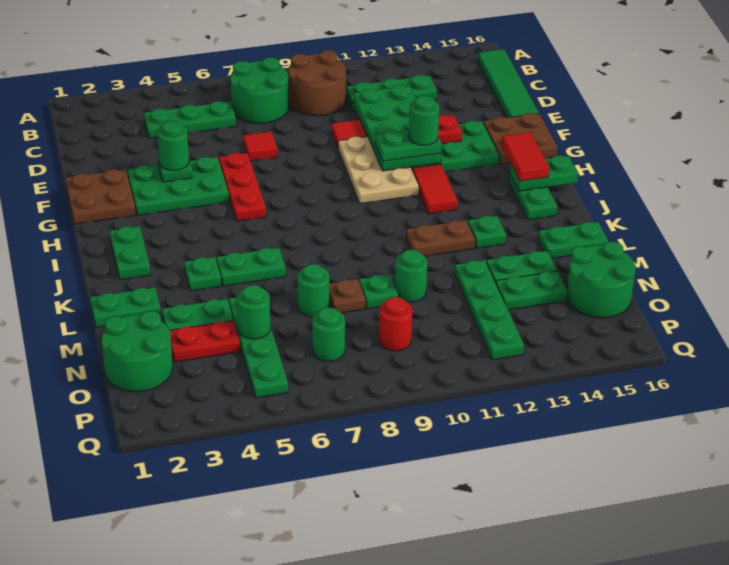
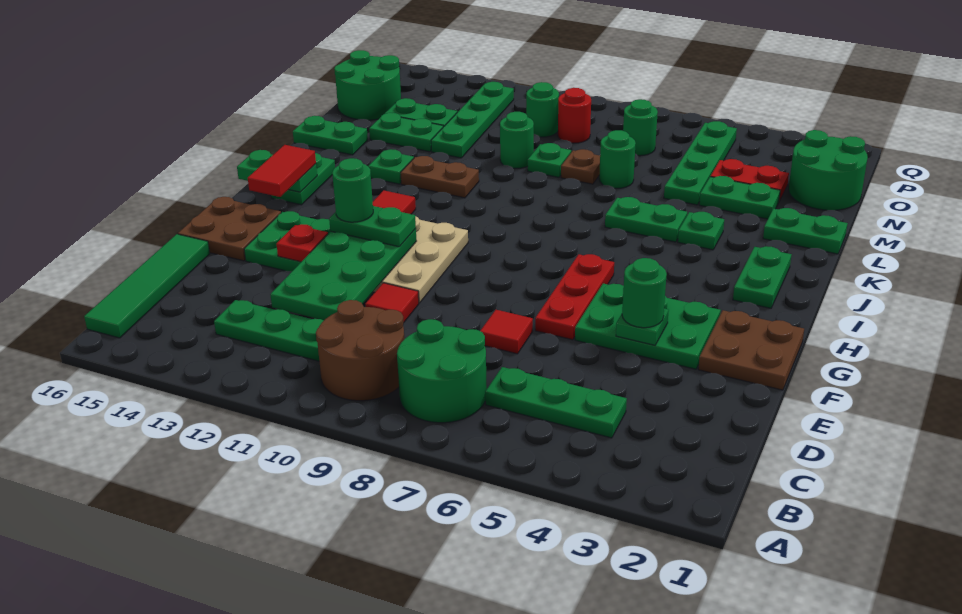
green round brick N5 level 2 -> green round brick O10 level 1

